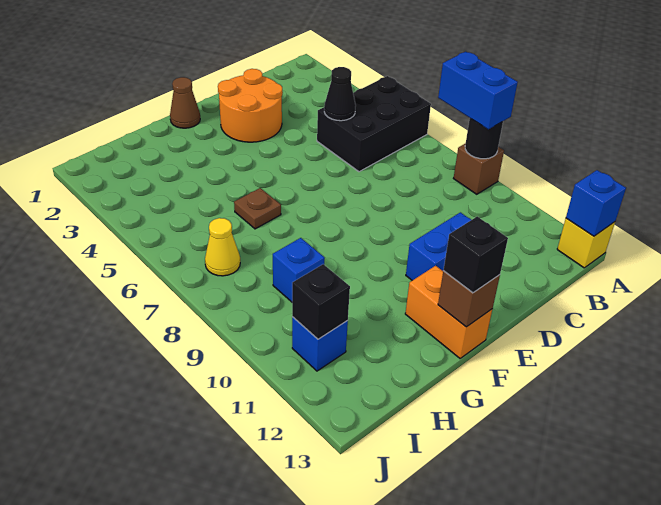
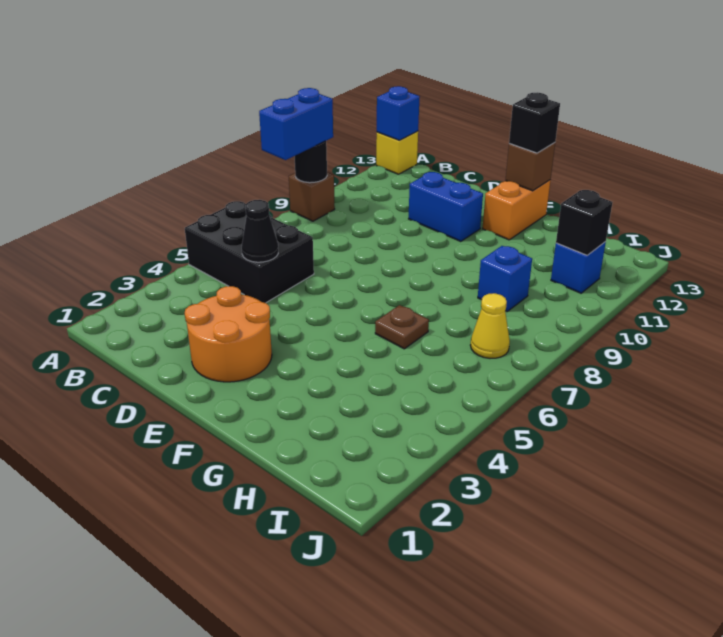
brown cone F1 level 1 -> none

